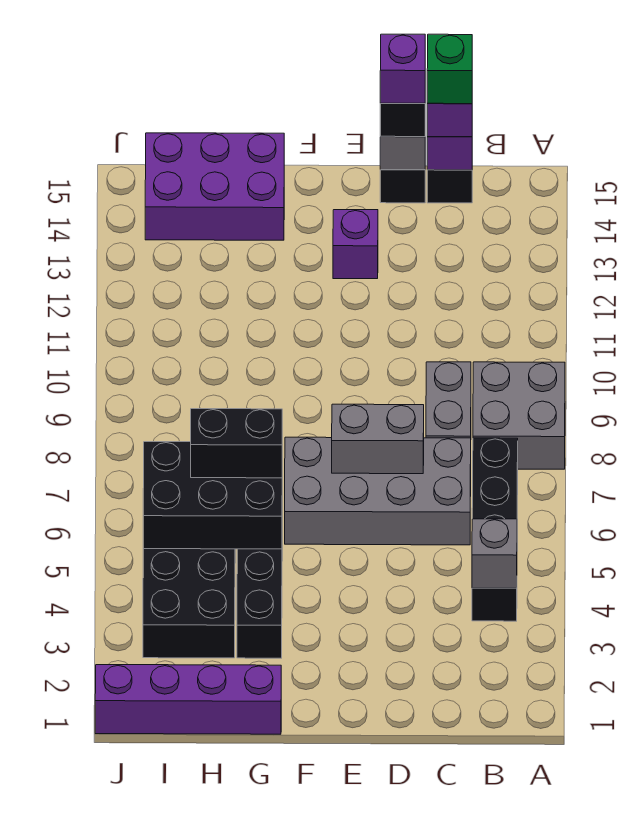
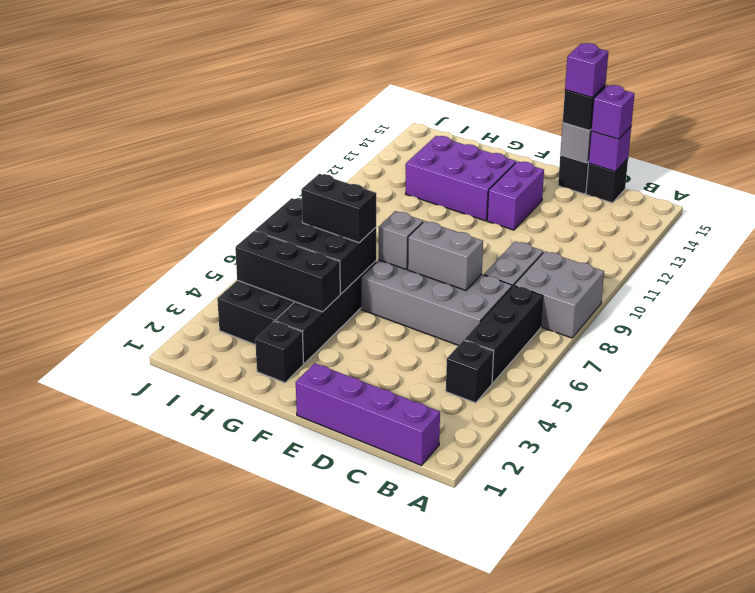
grey brick B4 level 2 -> grey brick F7 level 2
green brick C15 level 4 -> none
purple brick E13 level 1 -> purple brick E12:E13 level 1
purple brick G1:J1 level 1 -> purple brick B1:E1 level 1
none -> black brick G2 level 1
none -> black brick G4:I4 level 2
purple brick G14:I15 level 1 -> purple brick F12:H13 level 1

